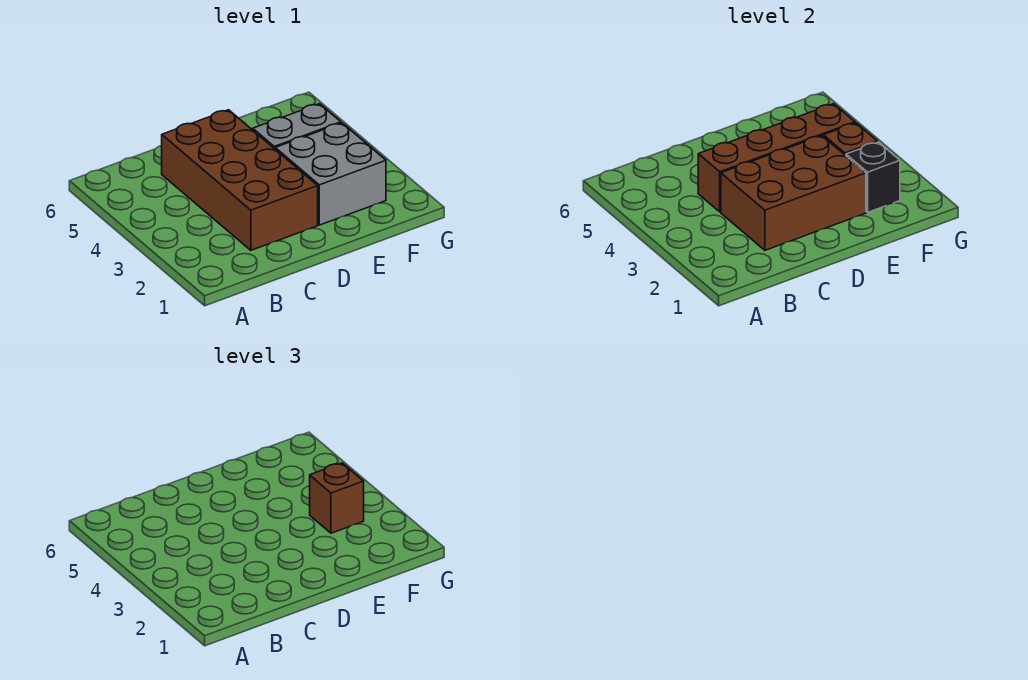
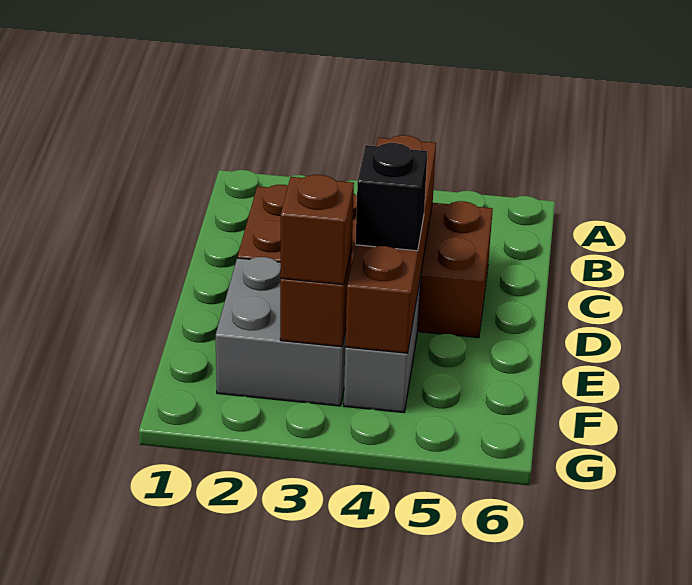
brown brick C2:E3 level 2 -> none
black brick F2 level 2 -> black brick E4 level 3

